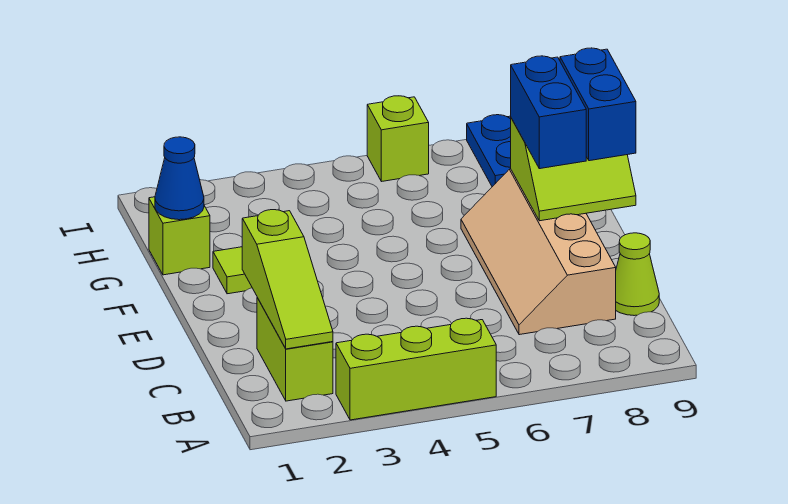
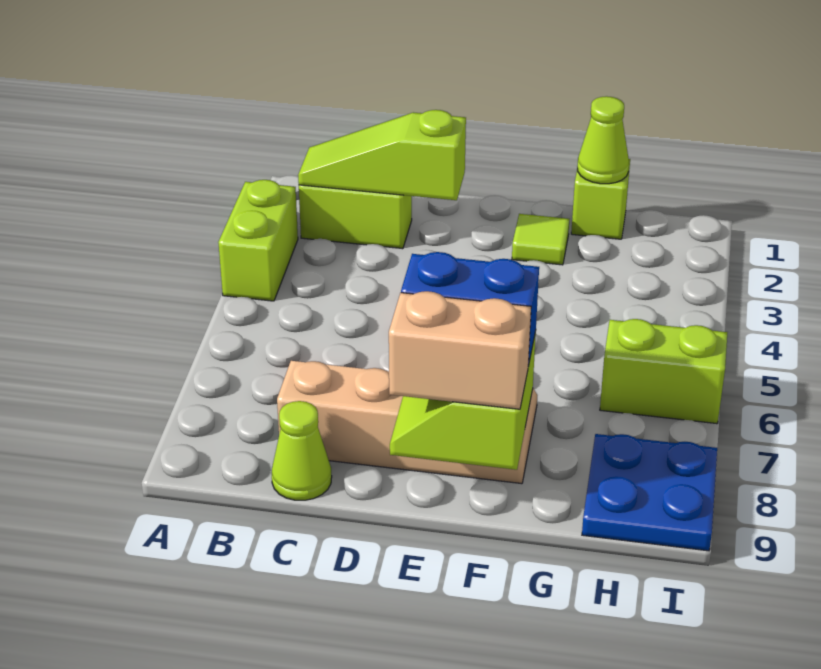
lime brick A3:A5 level 1 -> lime brick A3:A4 level 1
blue brick E9:F9 level 3 -> tan brick E9:F9 level 3
blue cone G1 level 2 -> lime cone G1 level 2
lime brick I6 level 1 -> lime brick H6:I6 level 1

